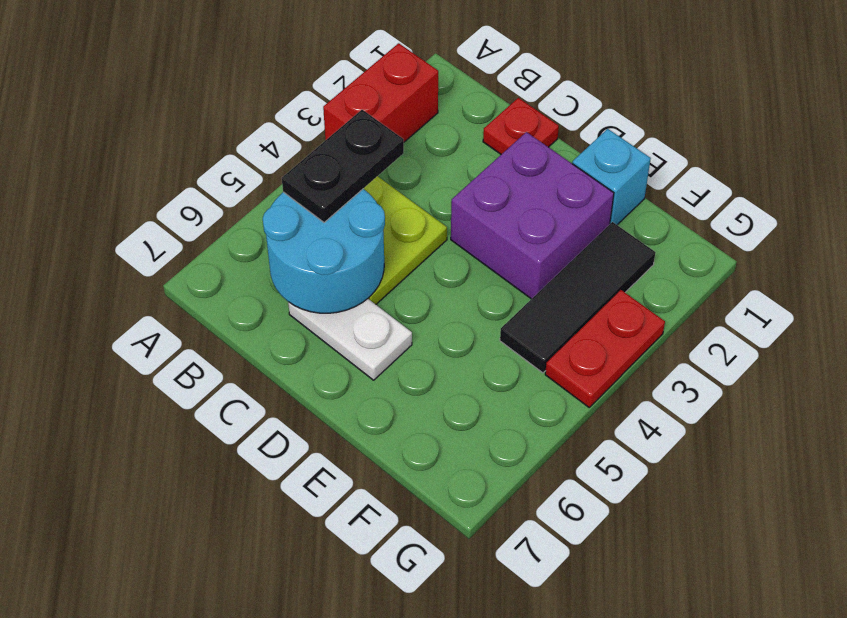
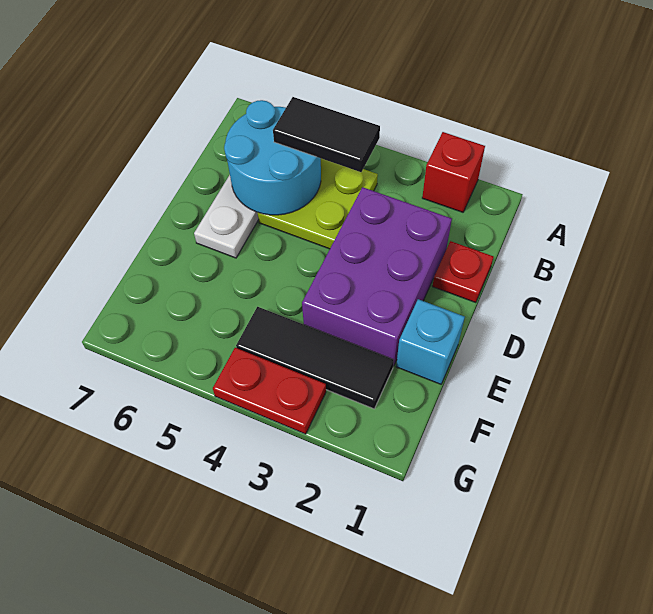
red brick A2:A3 level 1 -> red brick A2 level 1
black plate B4:B5 level 3 -> black tile B4:B5 level 3
purple brick D2:E3 level 1 -> purple brick C2:E3 level 1

